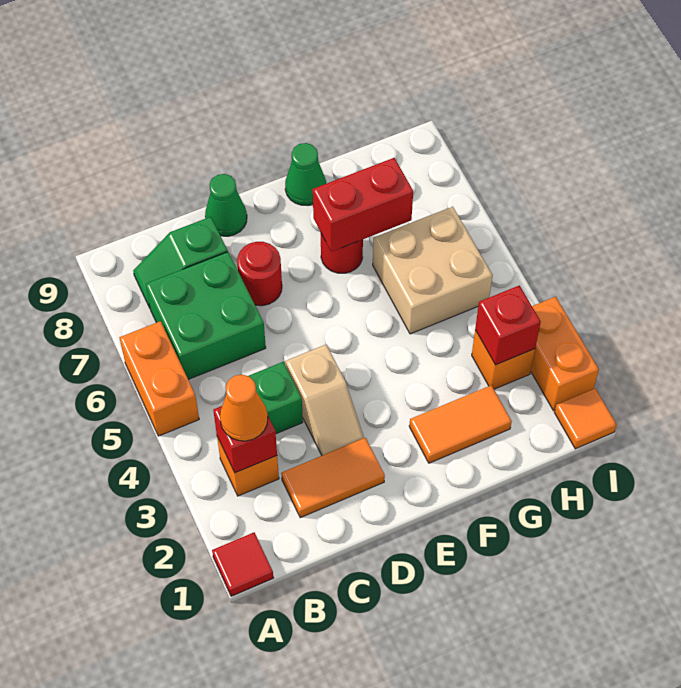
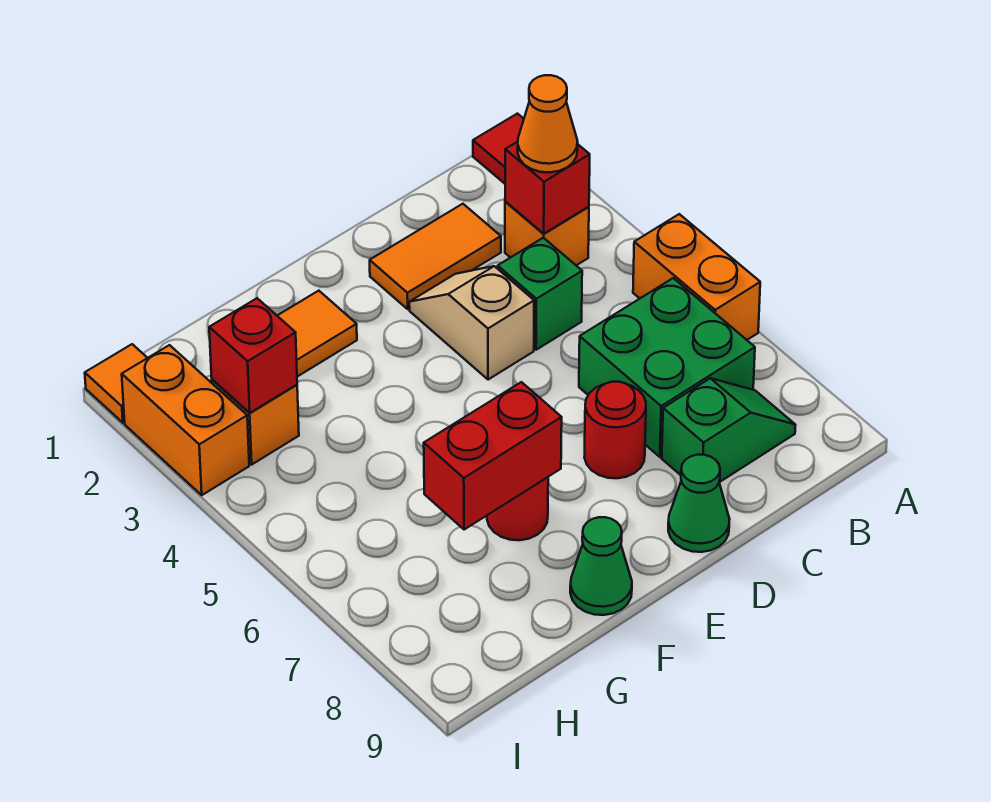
tan brick G5:H6 level 1 -> none

